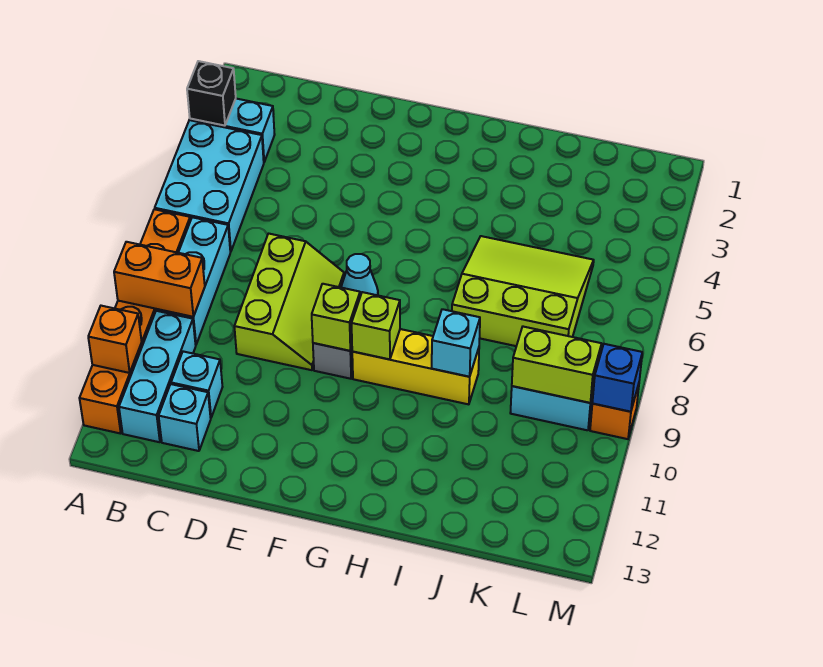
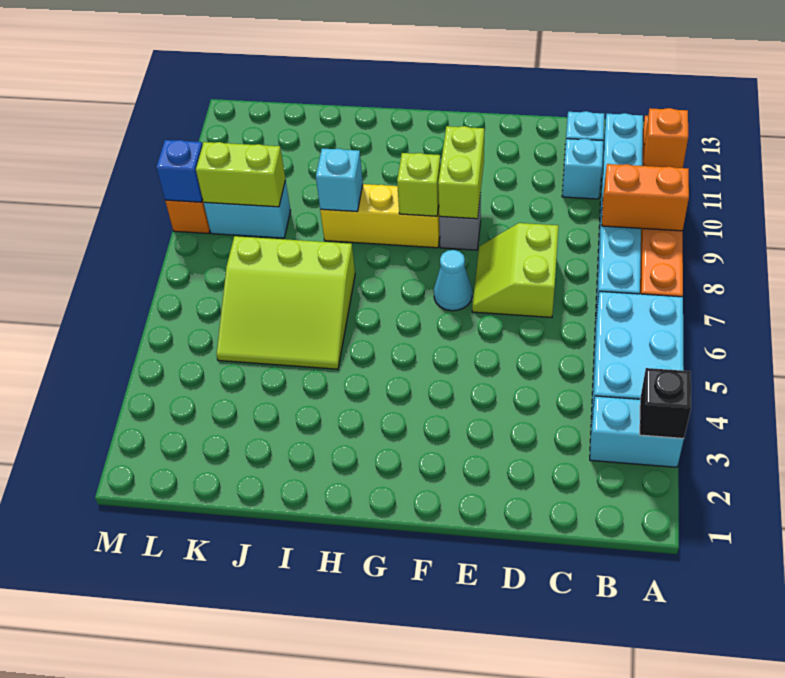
lime slope D7:E9 level 1 top D -> lime slope D7:E8 level 1 top D
lime brick F9 level 2 -> lime brick F9:F10 level 2

